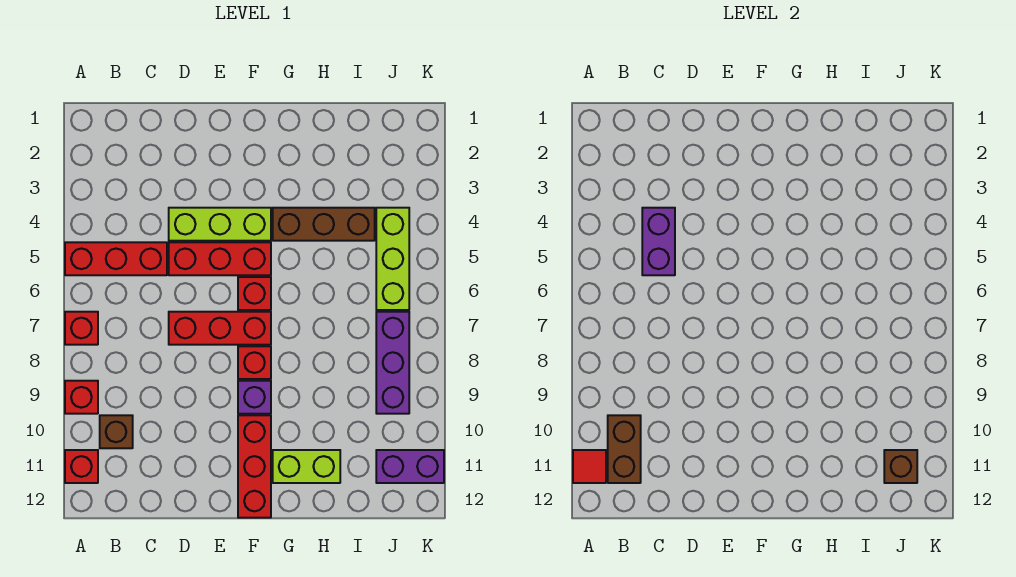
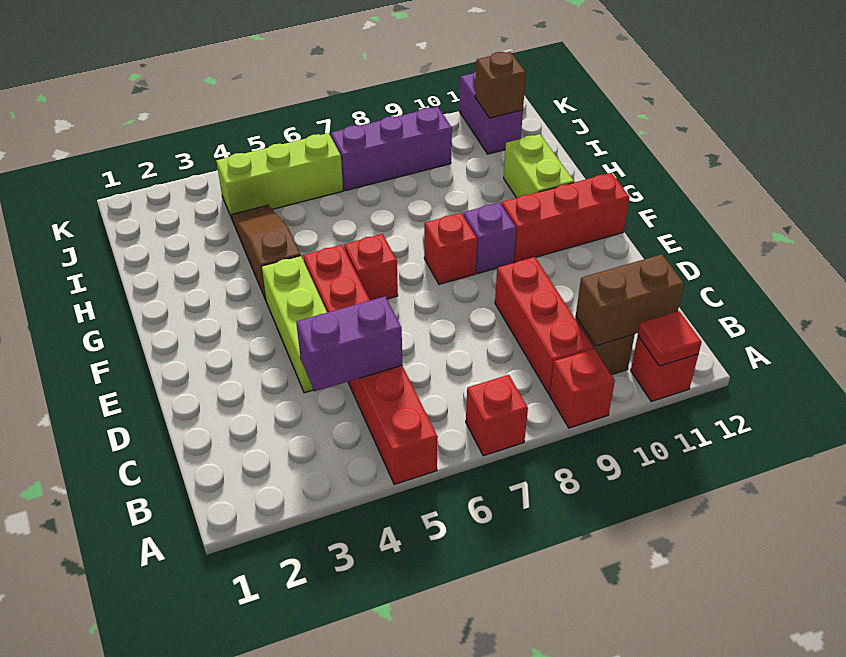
red brick D7:F7 level 1 -> red brick B9:D9 level 1
brown brick G4:I4 level 1 -> brown slope G4:I4 level 1 top G

